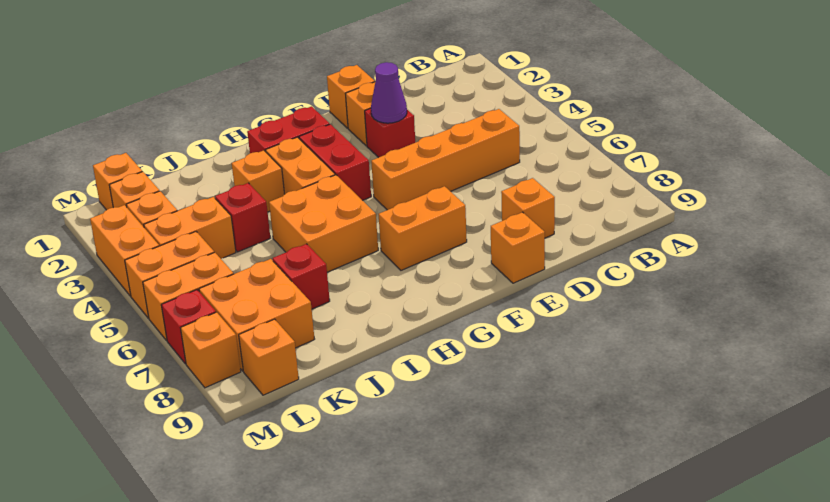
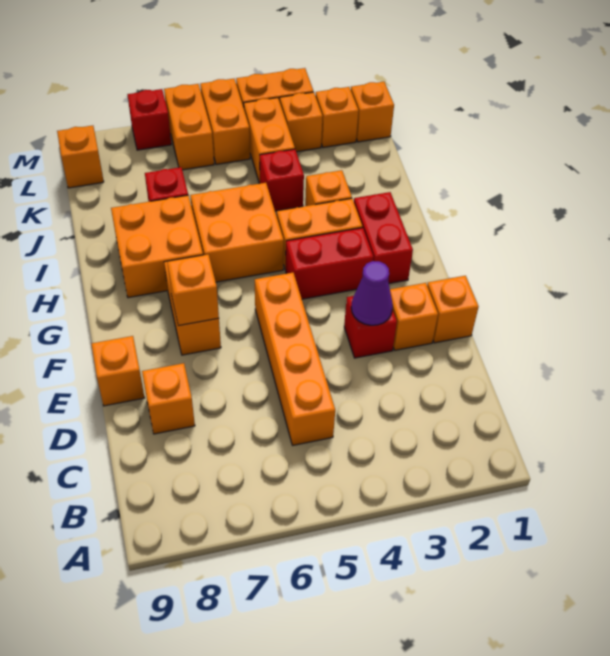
orange brick K7:L8 level 1 -> orange brick H7:I8 level 1
orange brick M8 level 1 -> orange brick F7 level 2

